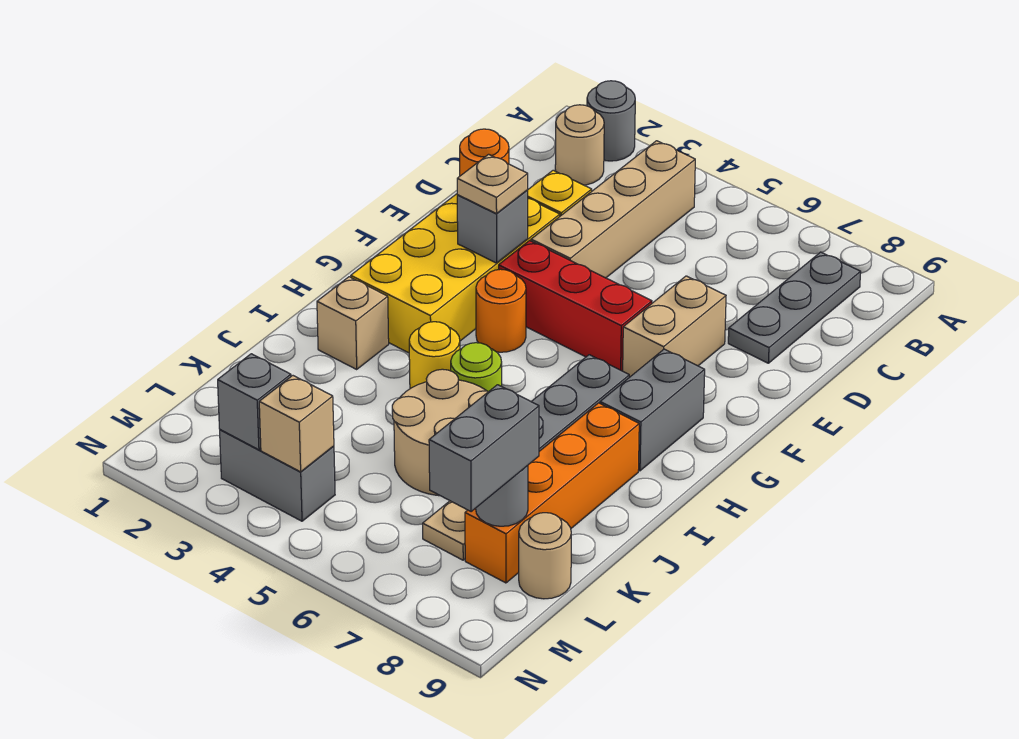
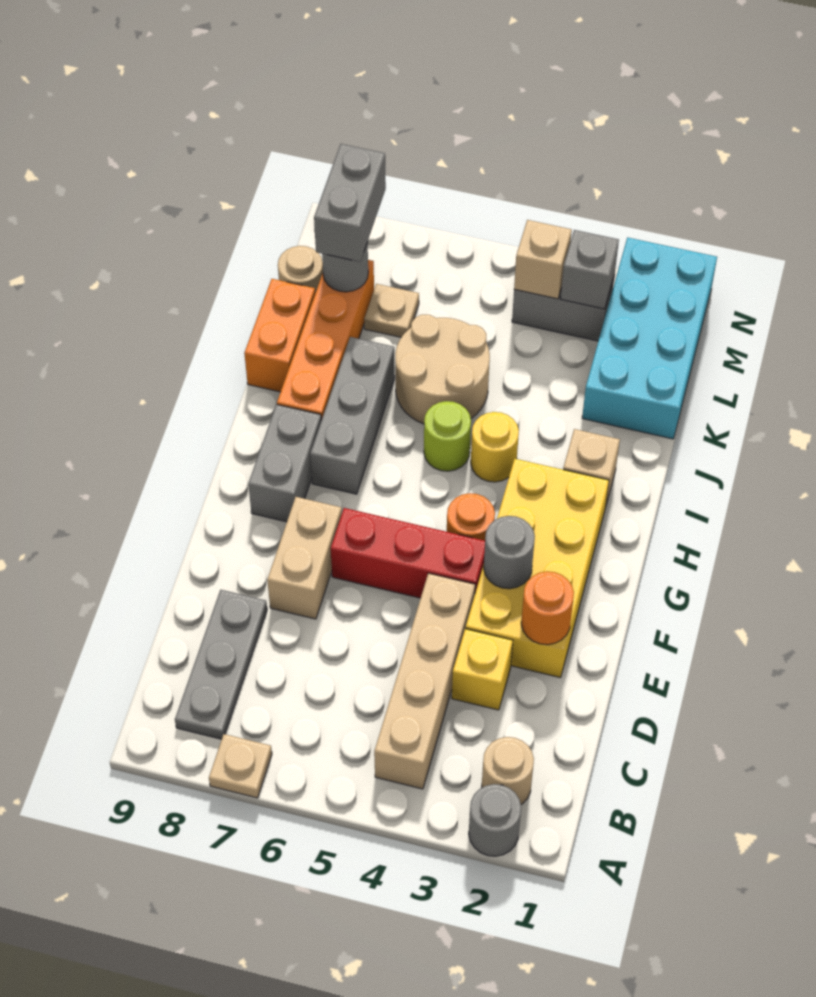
grey brick F3 level 2 -> grey round brick F3 level 2
tan plate F3 level 3 -> tan plate A7 level 1
none -> orange brick J9:K9 level 1
none -> cyan brick K1:N2 level 1

